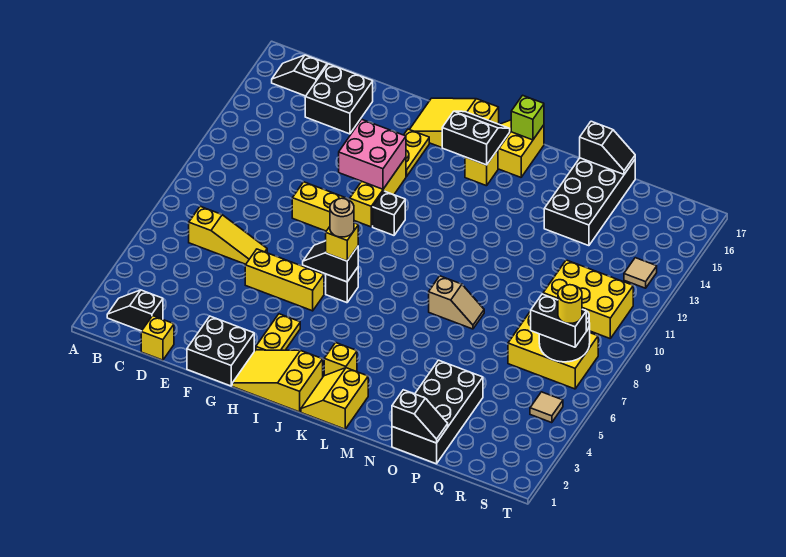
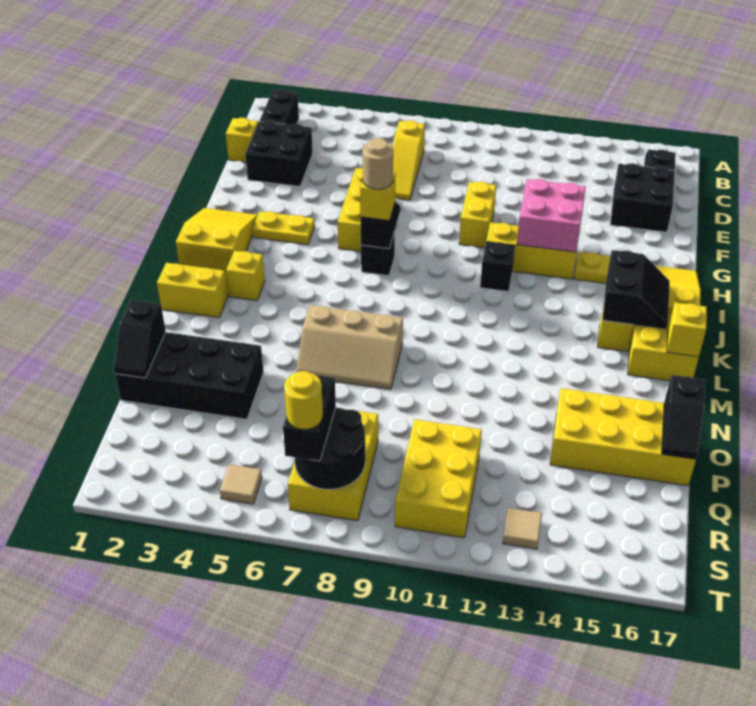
black slope B2:C2 level 1 top C -> black brick B2:C2 level 1
black brick F1:G2 level 1 -> black brick D2:E3 level 1
lime brick L17 level 2 -> yellow brick L17 level 2
tan slope M8:N8 level 1 top M -> tan slope M6:N8 level 1 top M
black brick O14:P17 level 1 -> yellow brick O14:P17 level 1

